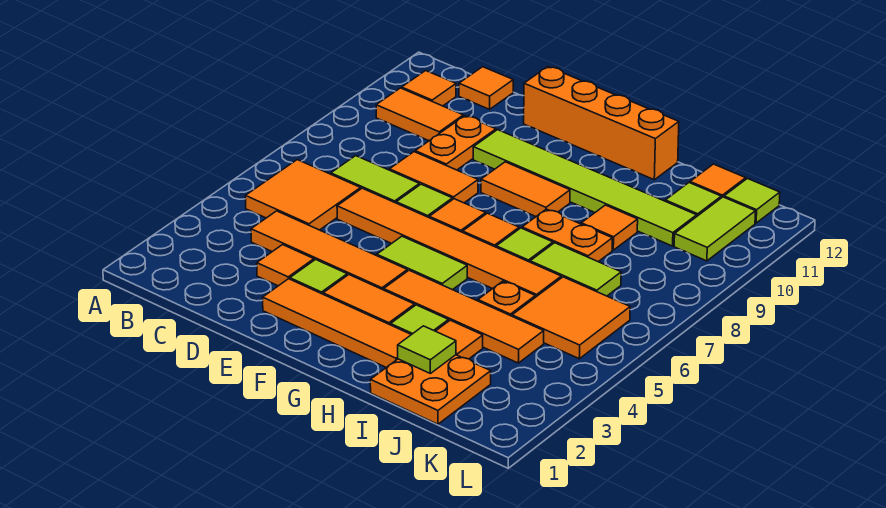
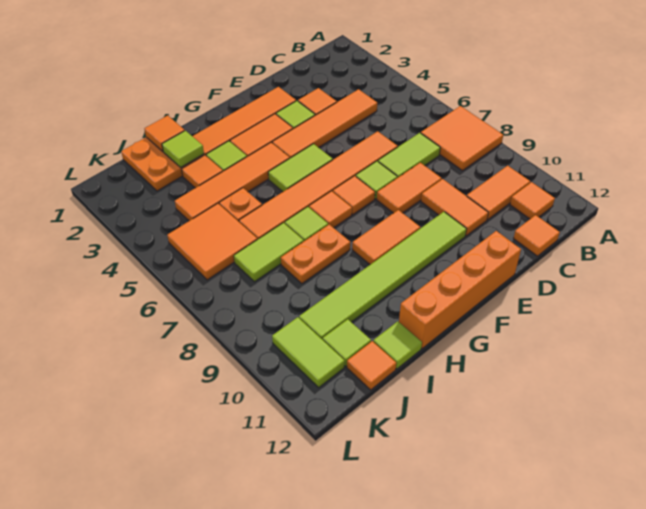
orange tile B5:C6 level 1 -> orange tile A7:B8 level 1
orange plate D9:D10 level 1 -> orange tile D9:D10 level 1
orange tile I9 level 1 -> orange tile I1 level 2
lime tile K12 level 1 -> lime tile I12 level 1

